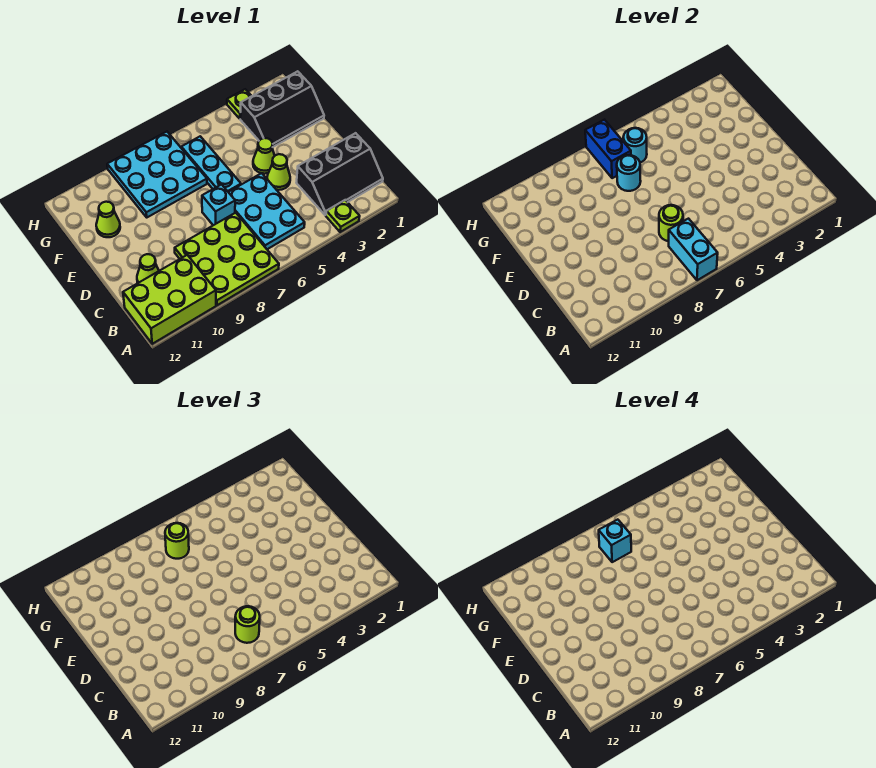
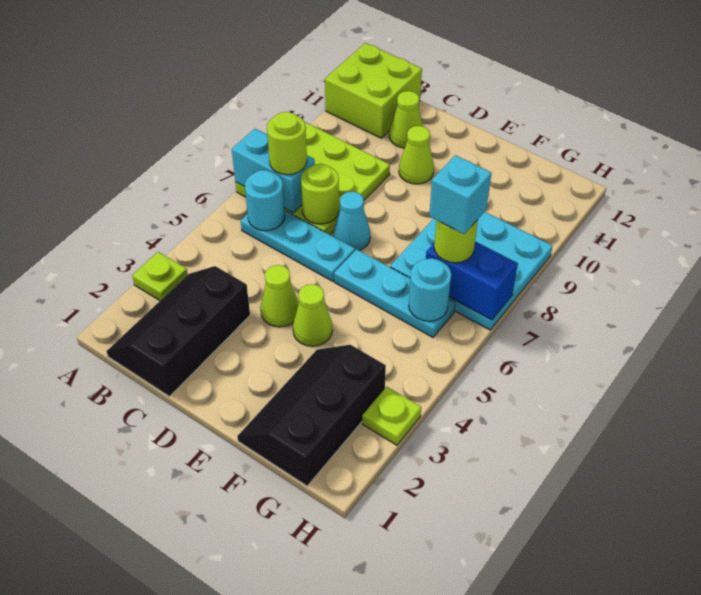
lime brick A10:B12 level 1 -> lime brick A11:B12 level 1
cyan plate B5:D6 level 1 -> cyan plate B6:D6 level 1
cyan brick D7 level 1 -> cyan cone D7 level 1
cyan round brick F7 level 2 -> cyan round brick B6 level 2
lime cone F11 level 1 -> lime cone D10 level 1

